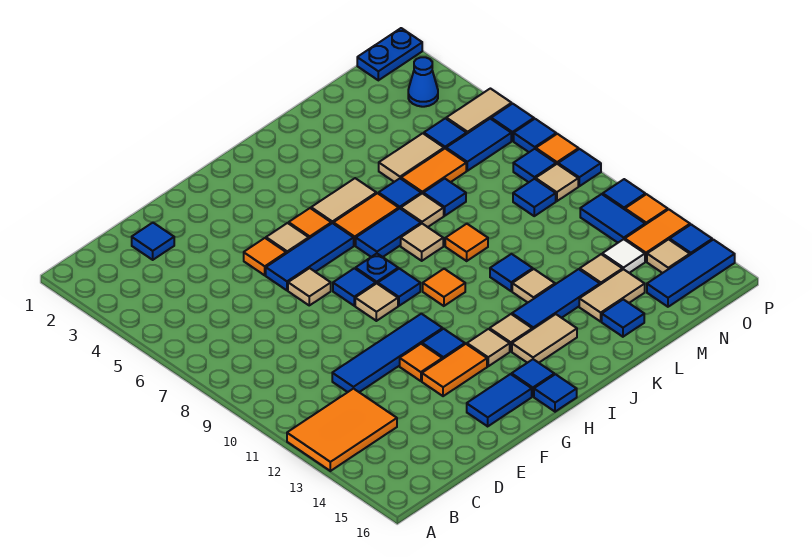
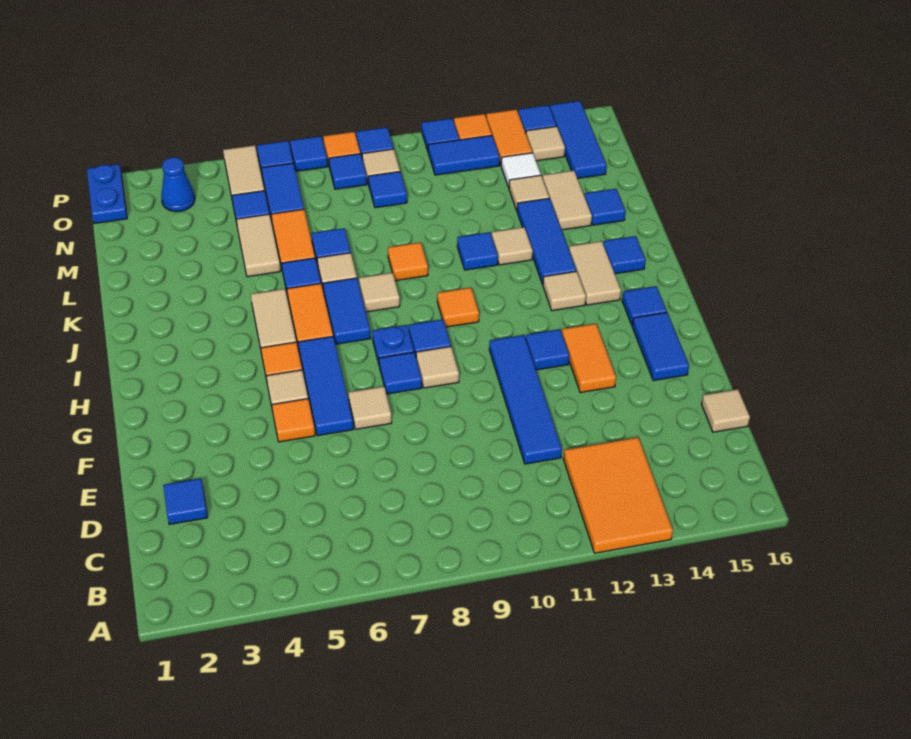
orange tile F12 level 1 -> none
tan tile H13 level 1 -> tan tile D16 level 1
blue tile H16 level 1 -> blue tile J15 level 1

